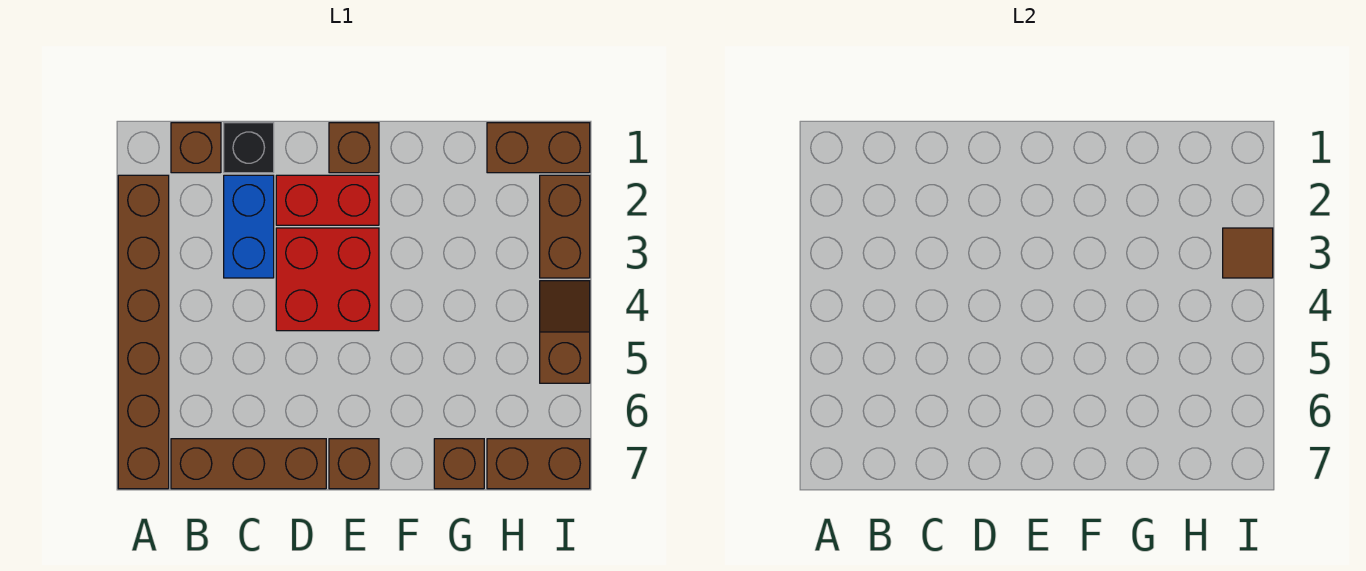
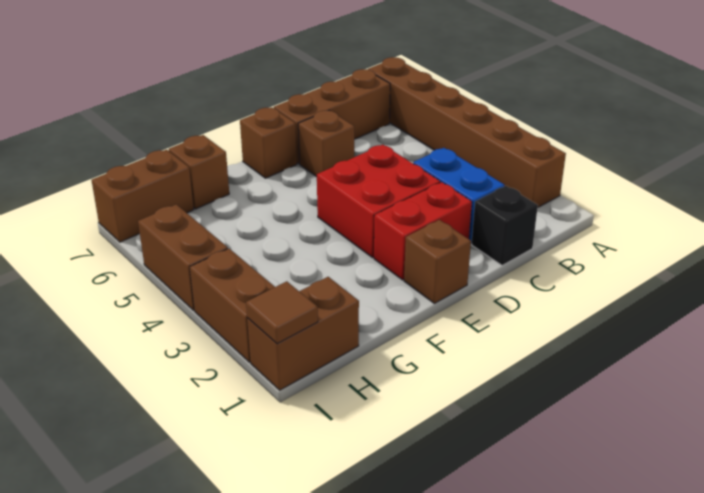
brown brick B1 level 1 -> brown brick D6 level 1
brown tile I3 level 2 -> brown tile I1 level 2
brown slope I4:I5 level 1 top 5 -> brown brick I4:I5 level 1

